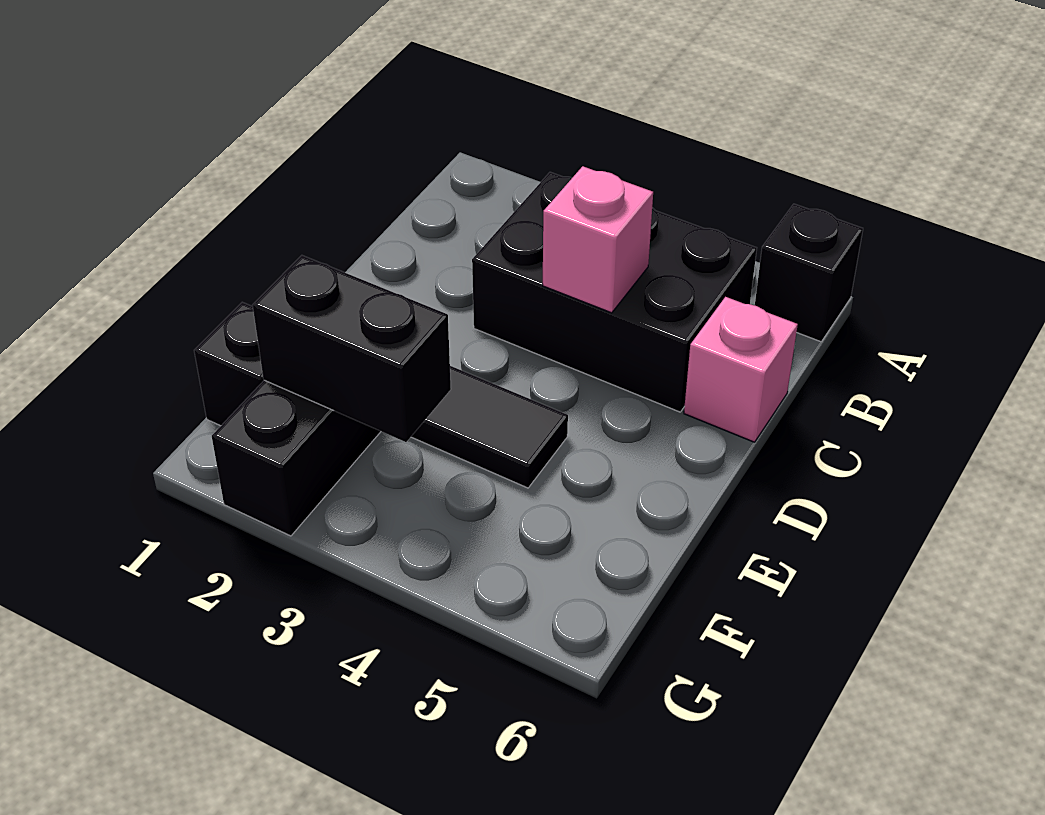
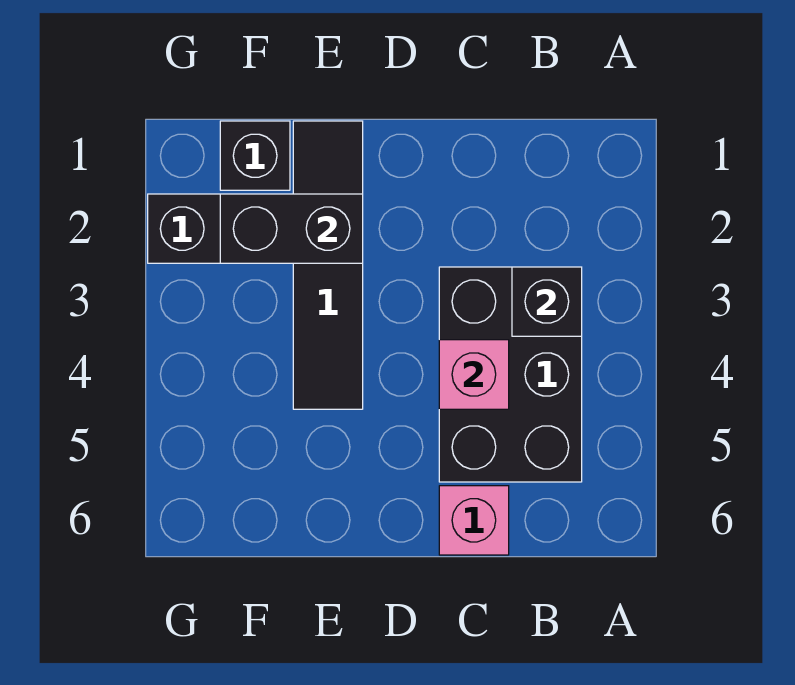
black brick A6 level 1 -> black brick B3 level 2
black brick F2:F3 level 2 -> black brick E2:F2 level 2

